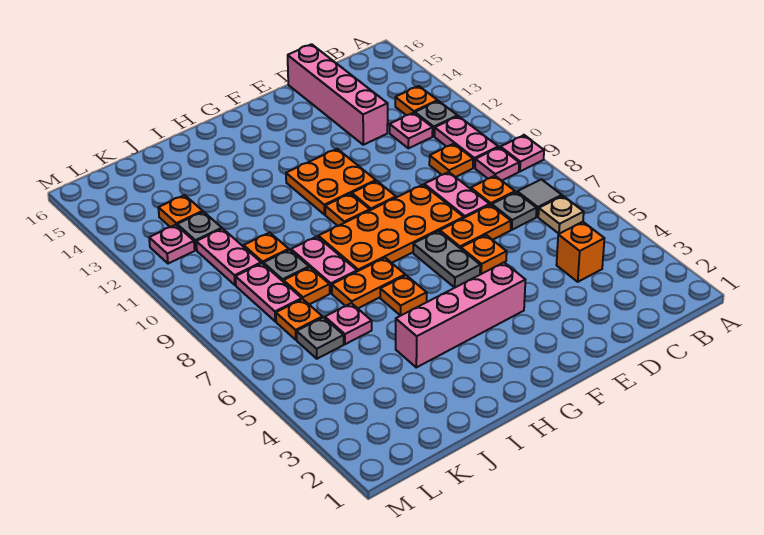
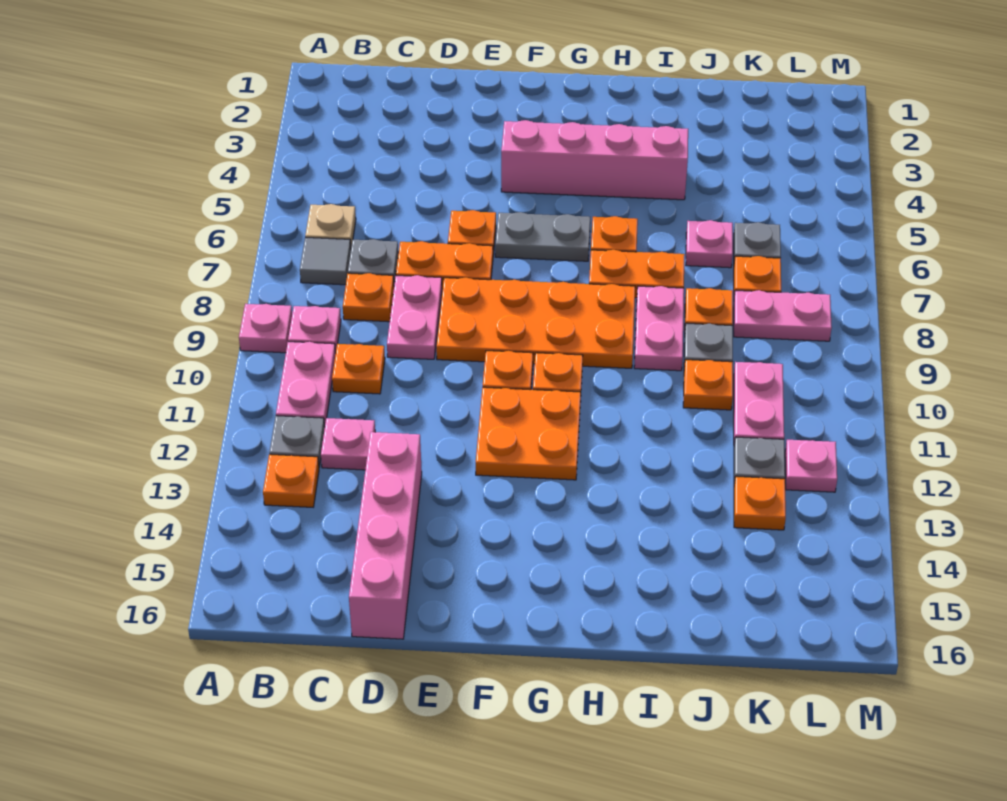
orange brick C4 level 1 -> none
grey plate F6:F7 level 1 -> grey plate F6:G6 level 1
pink plate K8:K9 level 1 -> pink plate K8:L8 level 1

